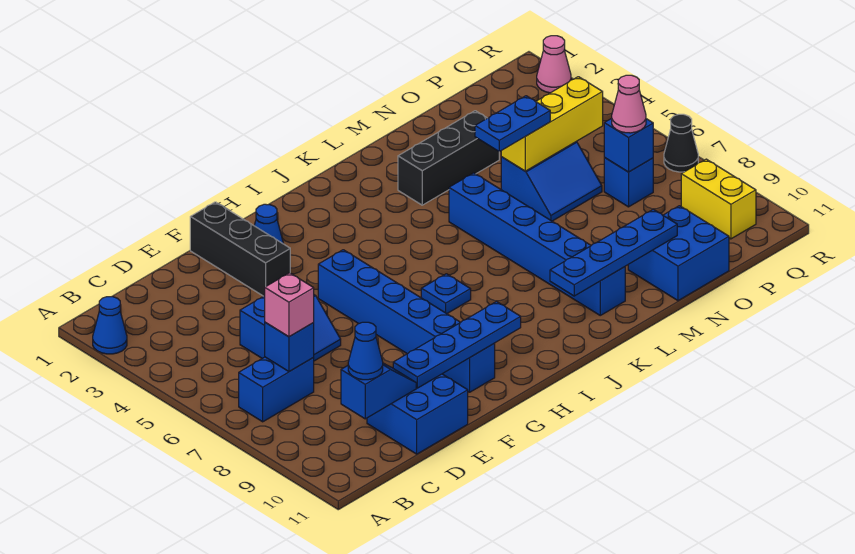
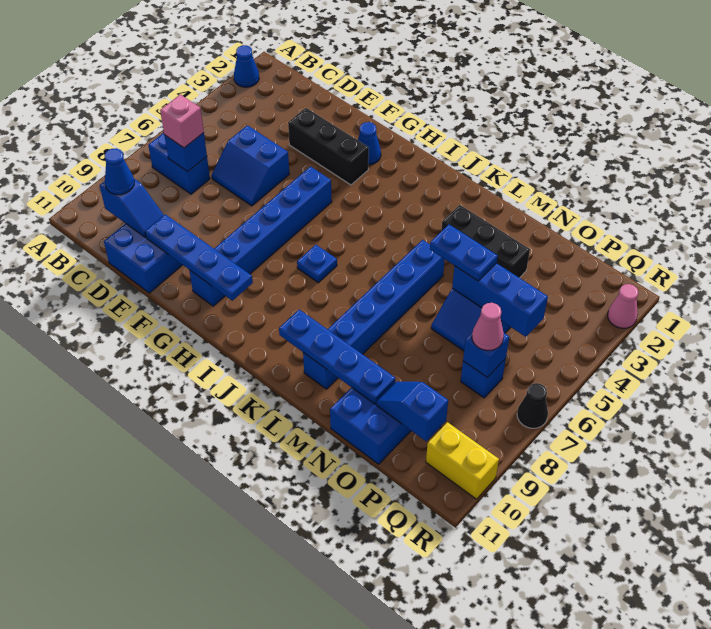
black brick F1:F3 level 1 -> black brick E3:G3 level 1
yellow brick N5:P5 level 2 -> blue brick N5:P5 level 2
none -> blue slope O10:P10 level 2 top P
yellow brick Q9:Q10 level 1 -> yellow brick Q10:R10 level 1

